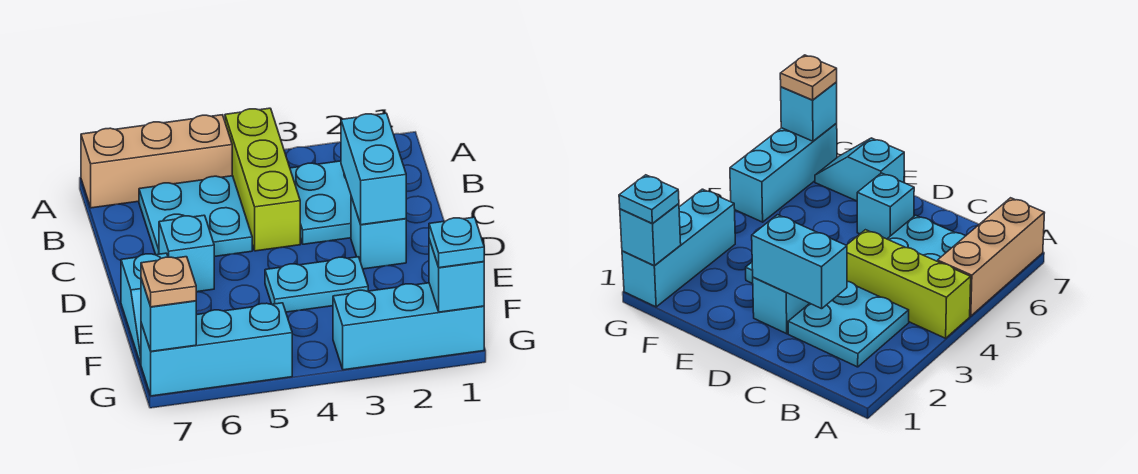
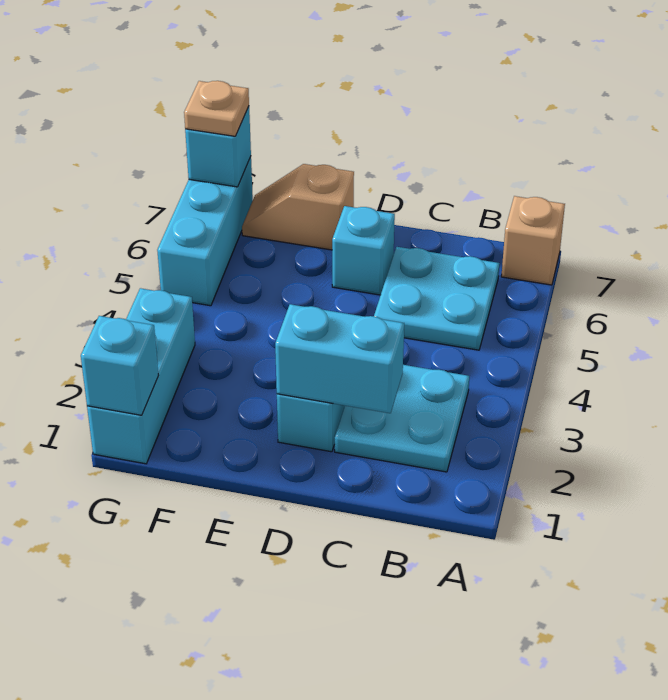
lime brick A4:C4 level 1 -> none
tan brick A5:A7 level 1 -> tan brick A7 level 1
cyan plate E3:E4 level 1 -> none
cyan slope E7:F7 level 1 top E -> tan slope E7:F7 level 1 top E
cyan plate G1 level 3 -> none

